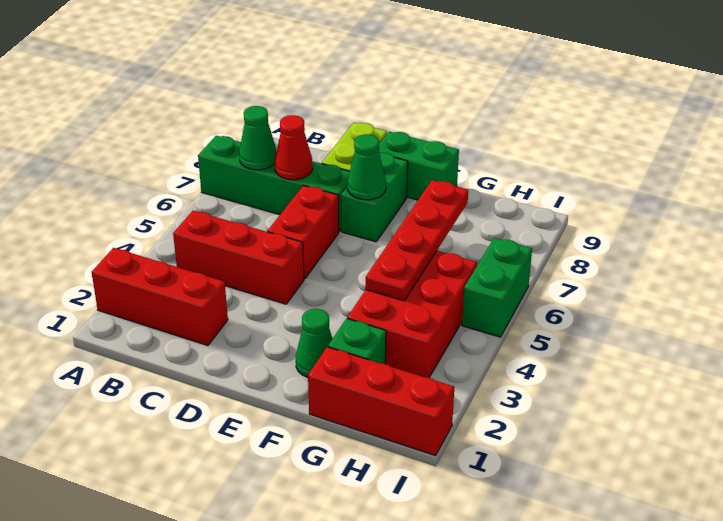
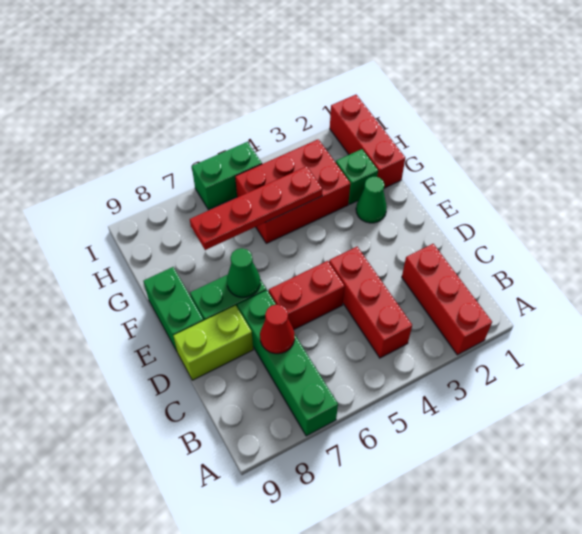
green cone B7 level 2 -> none

